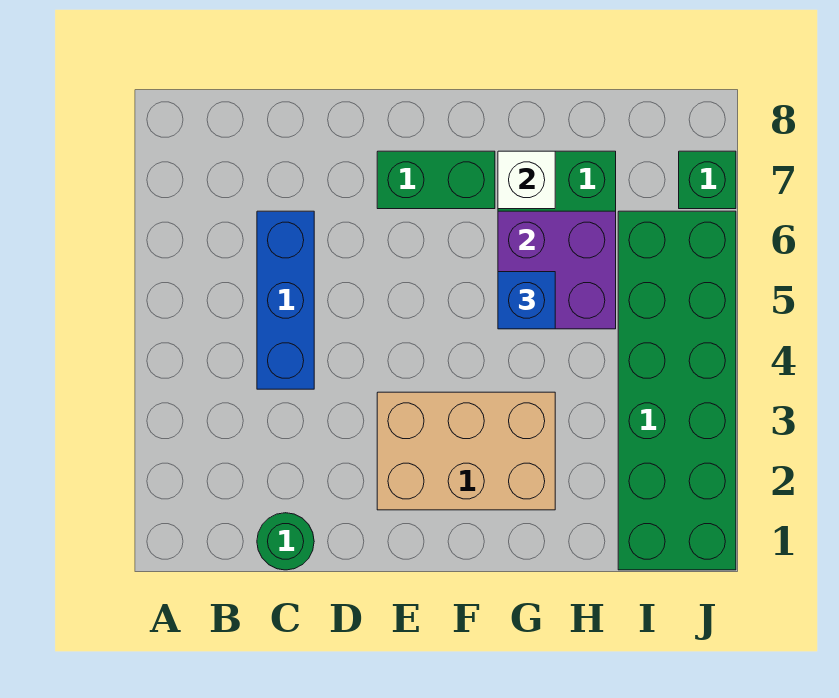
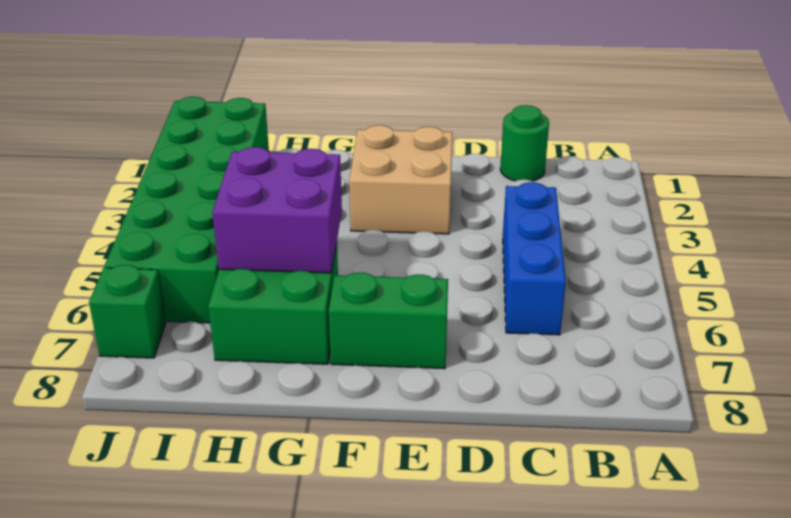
tan brick E2:G3 level 1 -> tan brick E2:F3 level 1
blue brick G5 level 3 -> none
white brick G7 level 2 -> none

